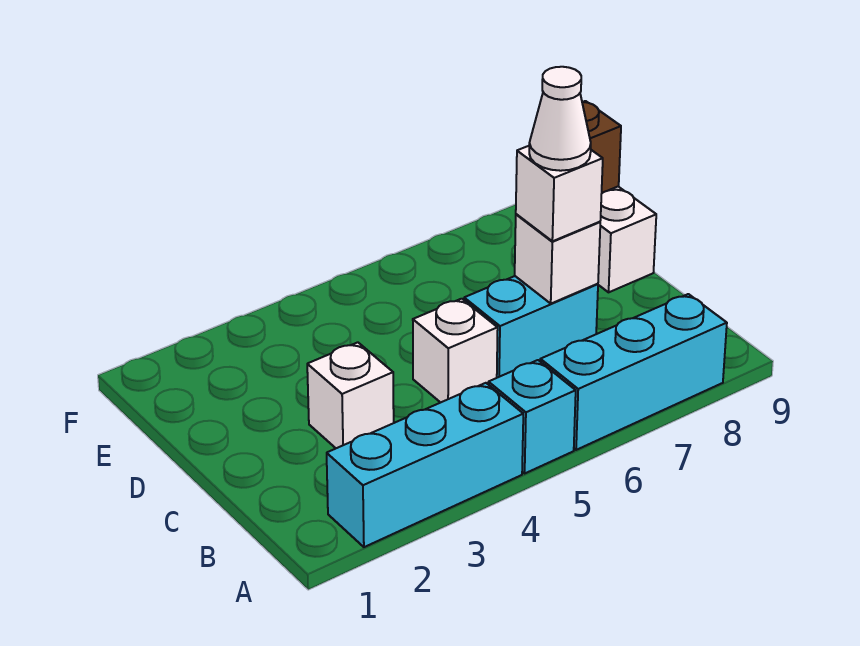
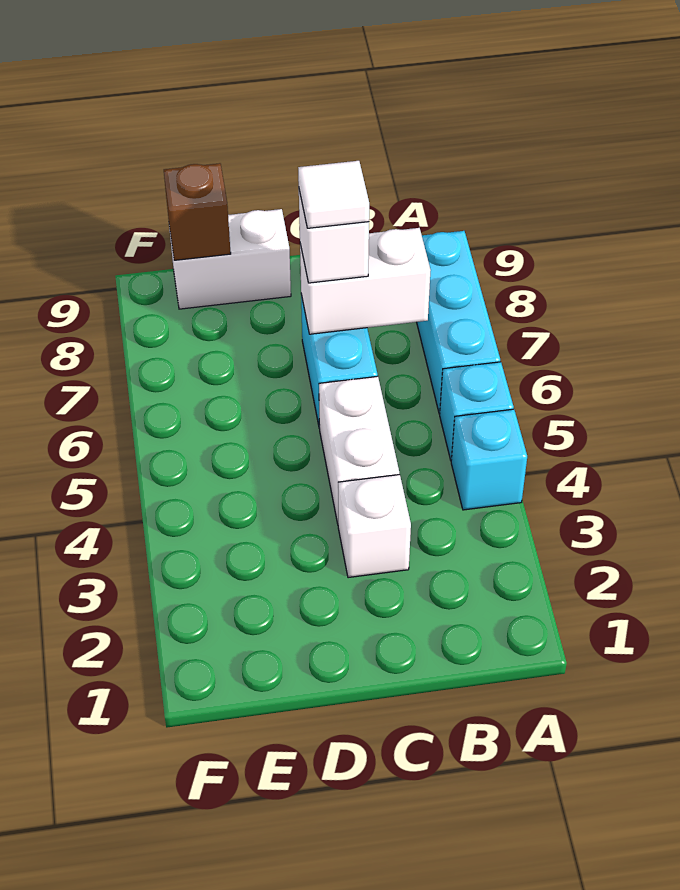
cyan brick A2:A4 level 1 -> cyan brick A4 level 1
white brick C5 level 1 -> white brick C4:C5 level 1
white brick C7 level 2 -> white brick B7:C7 level 2
white cone C7 level 4 -> white tile C7 level 4

